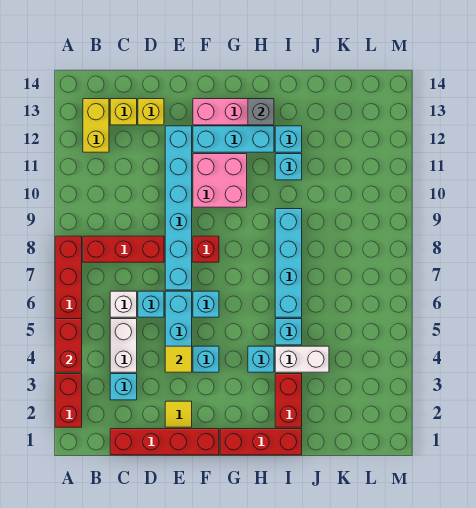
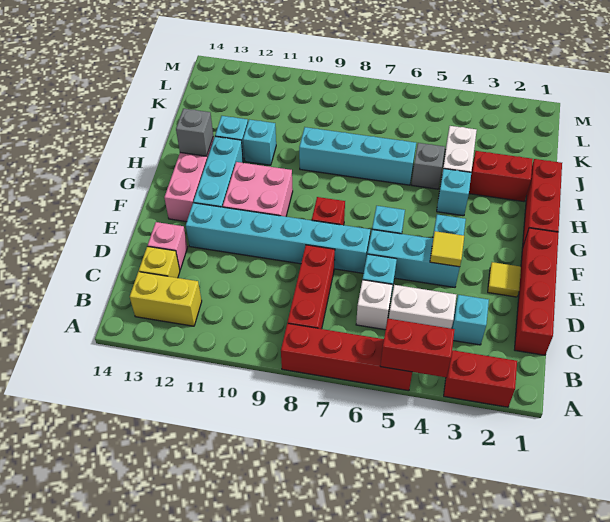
yellow brick D13 level 1 -> pink brick D13 level 1
cyan brick I5 level 1 -> grey brick I5 level 1

